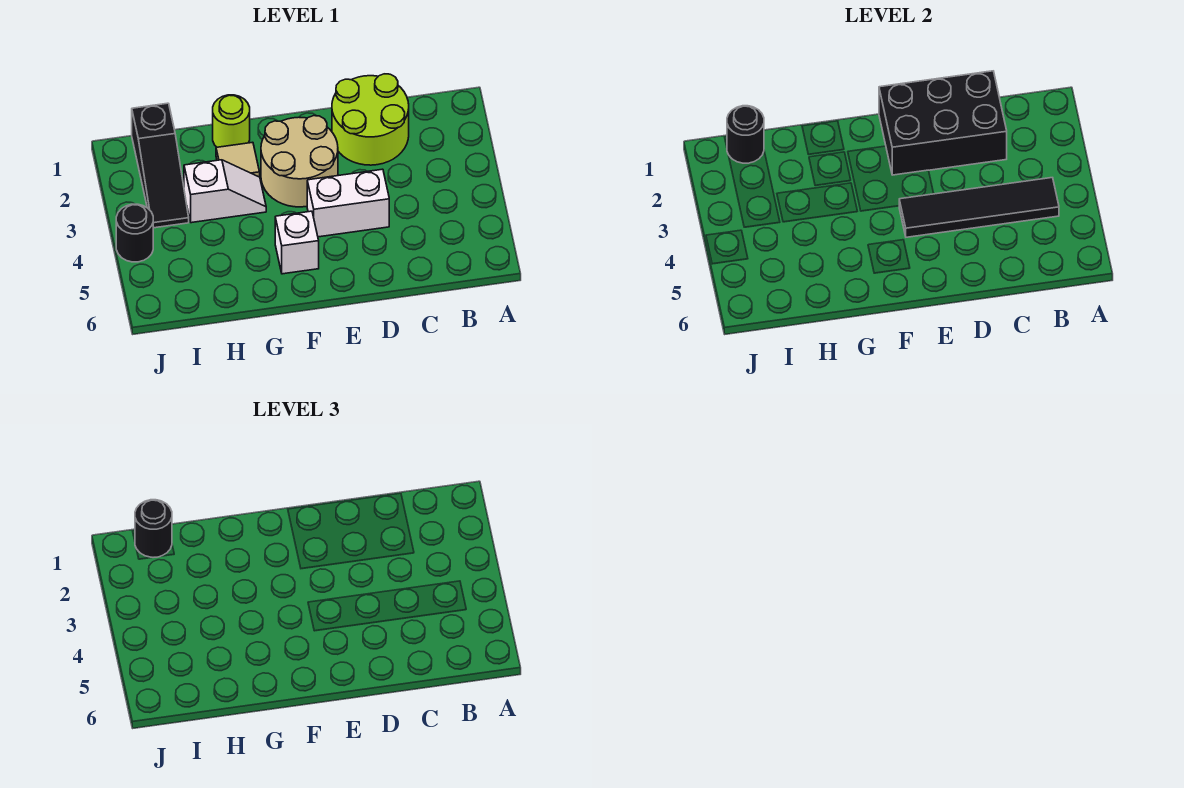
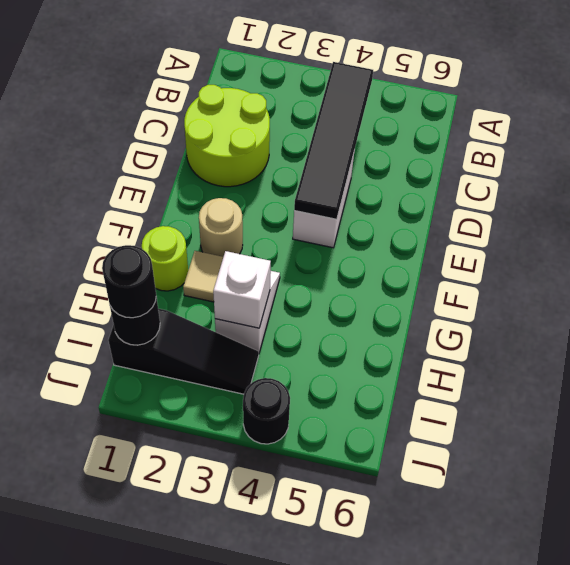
black brick C1:E2 level 2 -> none
tan round brick E2:F3 level 1 -> tan round brick F2 level 1
white brick F5 level 1 -> white brick H3 level 2

